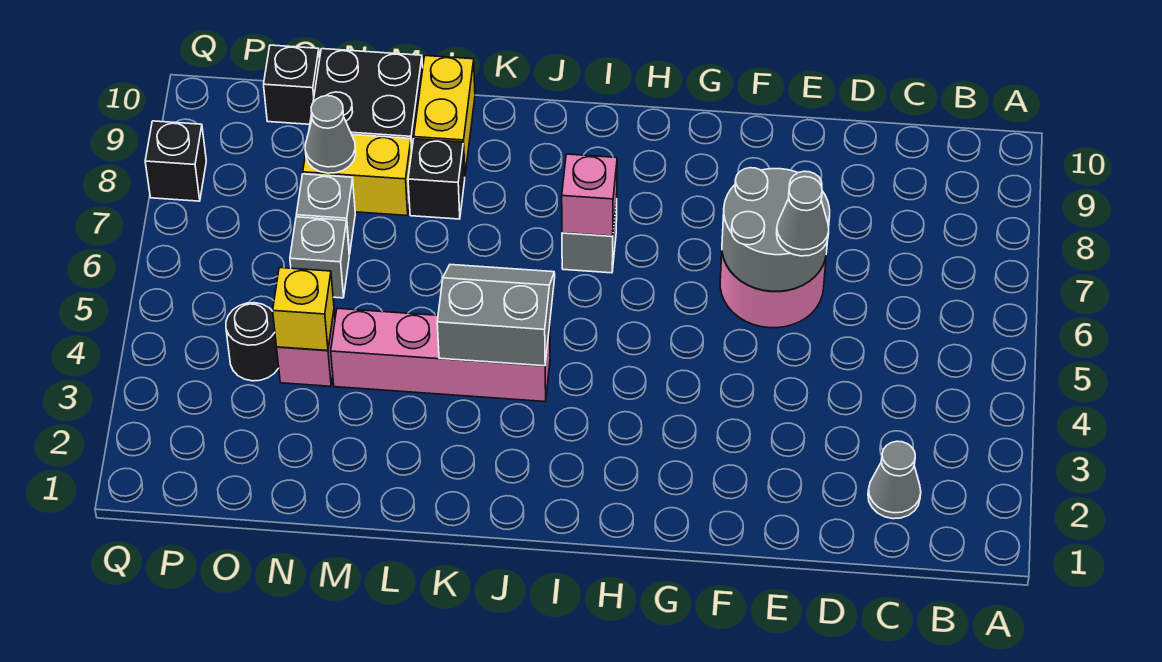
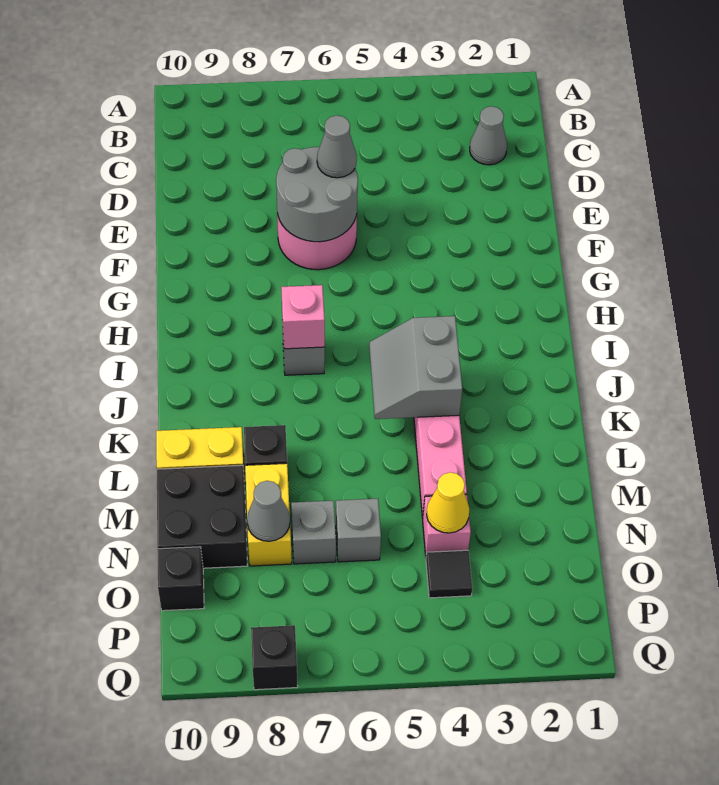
yellow brick N4 level 2 -> yellow cone N4 level 2
black round brick O4 level 1 -> black tile O4 level 1

